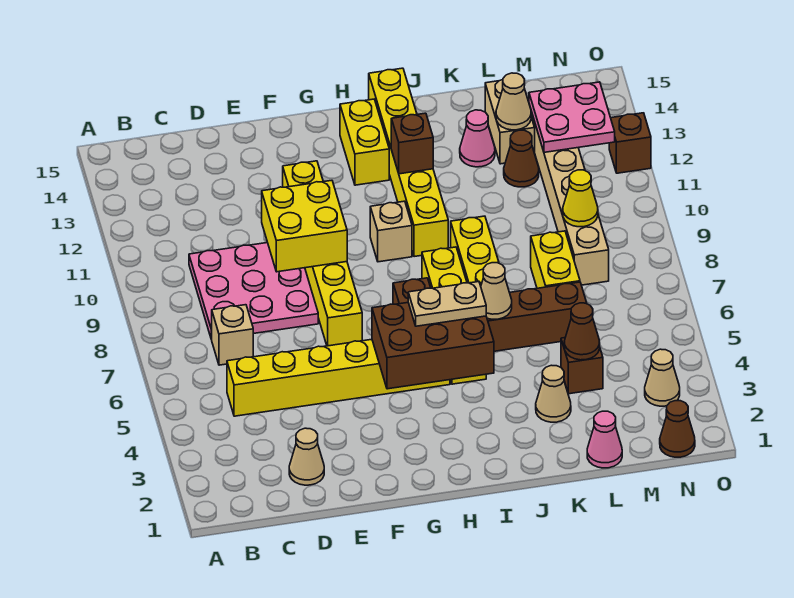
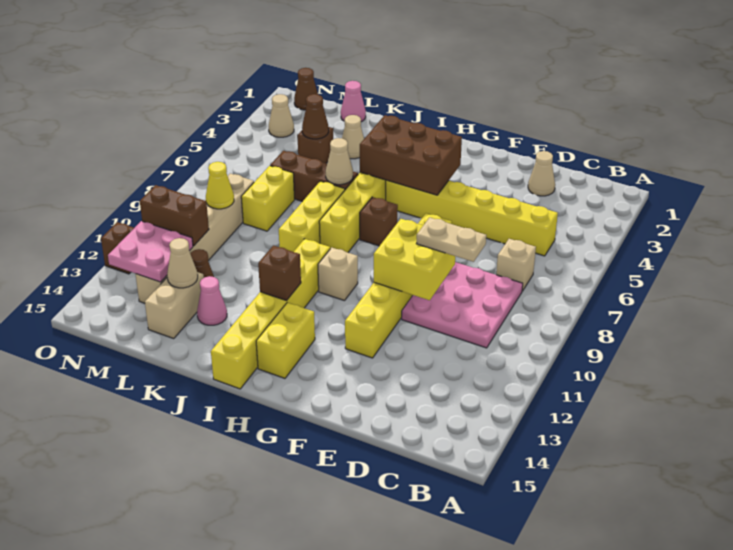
tan plate H5:I5 level 3 -> tan plate D9:E9 level 3
none -> brown brick M11:N11 level 2

